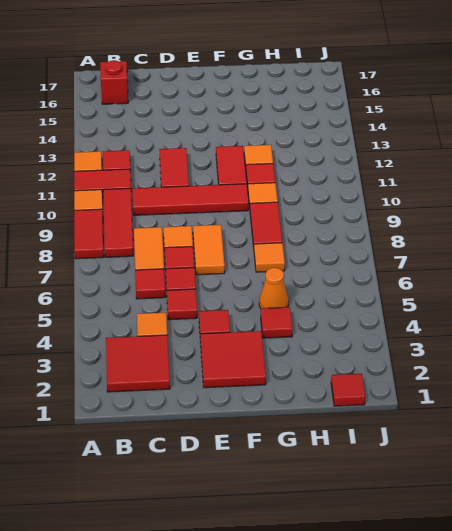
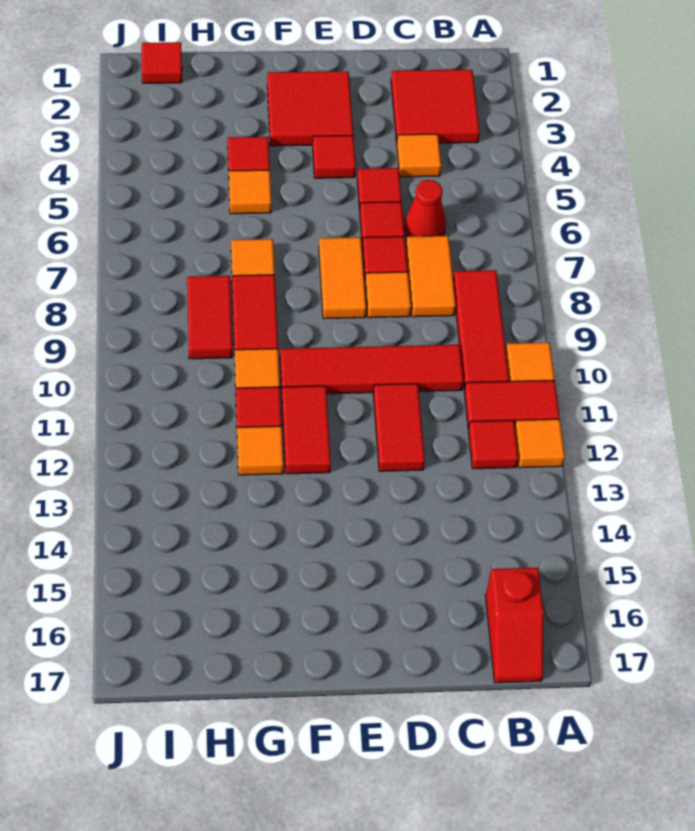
red tile A8:A9 level 1 -> red tile H8:H9 level 1
red tile C6 level 1 -> red cone C6 level 1
orange cone G5 level 1 -> orange tile G5 level 1

